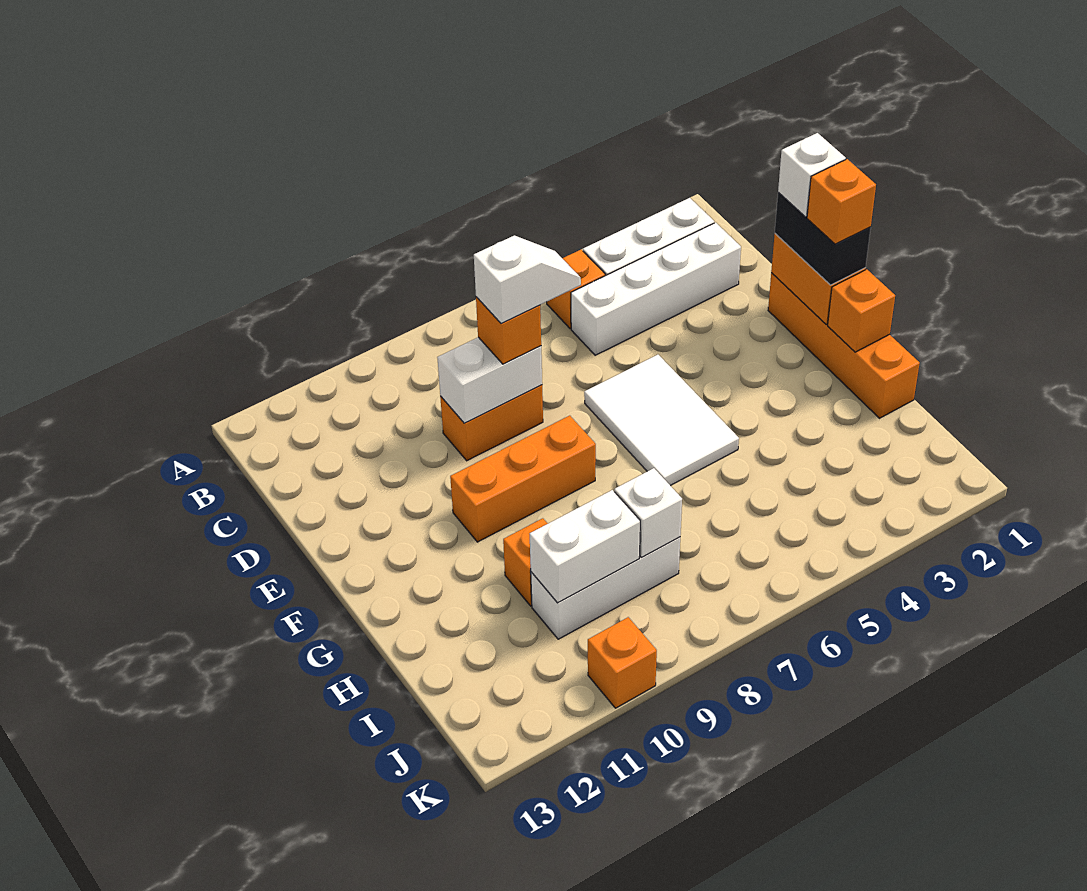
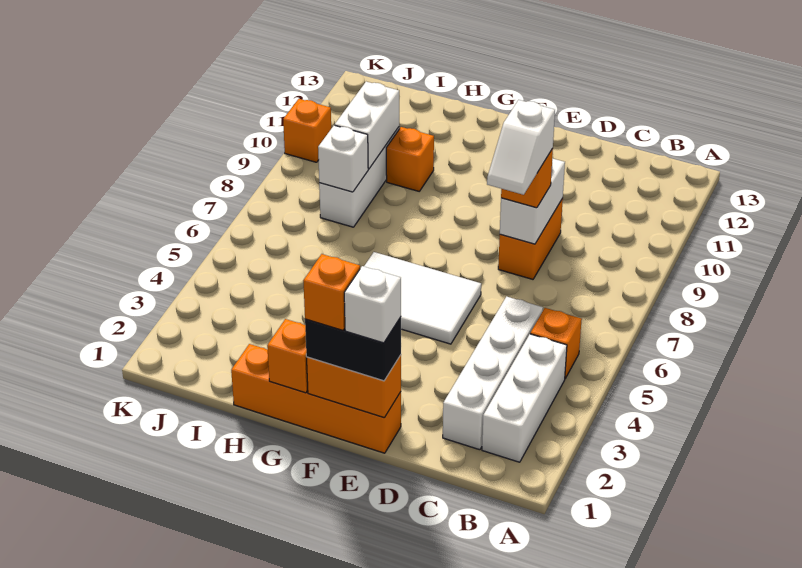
orange brick F8:F10 level 1 -> none

